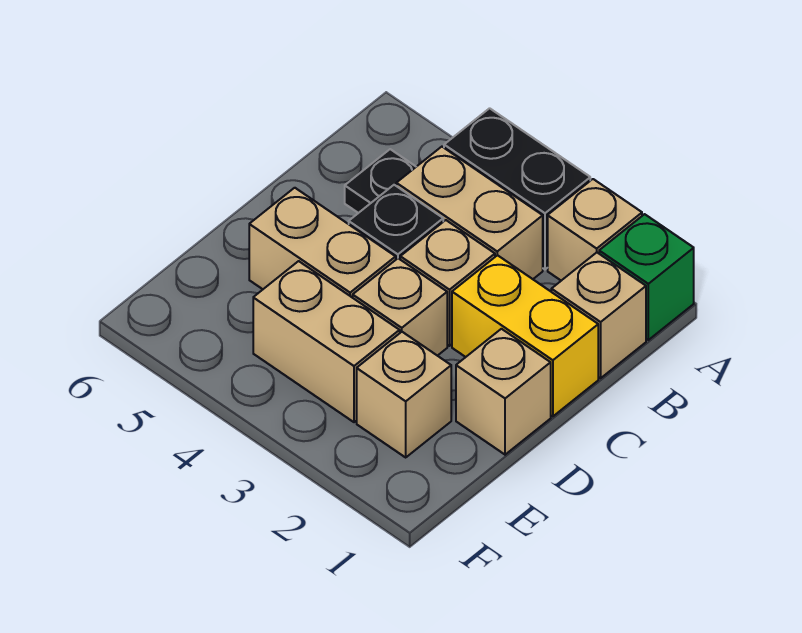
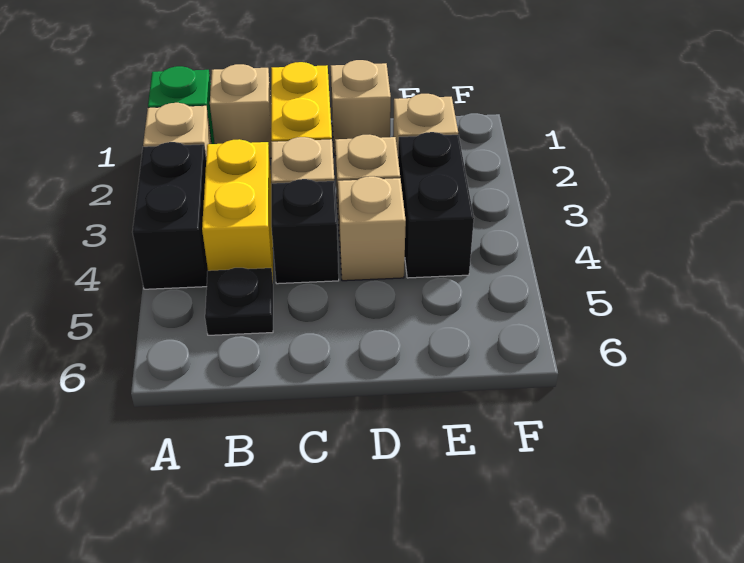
tan brick B3:B4 level 1 -> yellow brick B3:B4 level 1
tan brick D4:D5 level 1 -> tan brick D4 level 1
tan brick E3:E4 level 1 -> black brick E3:E4 level 1

